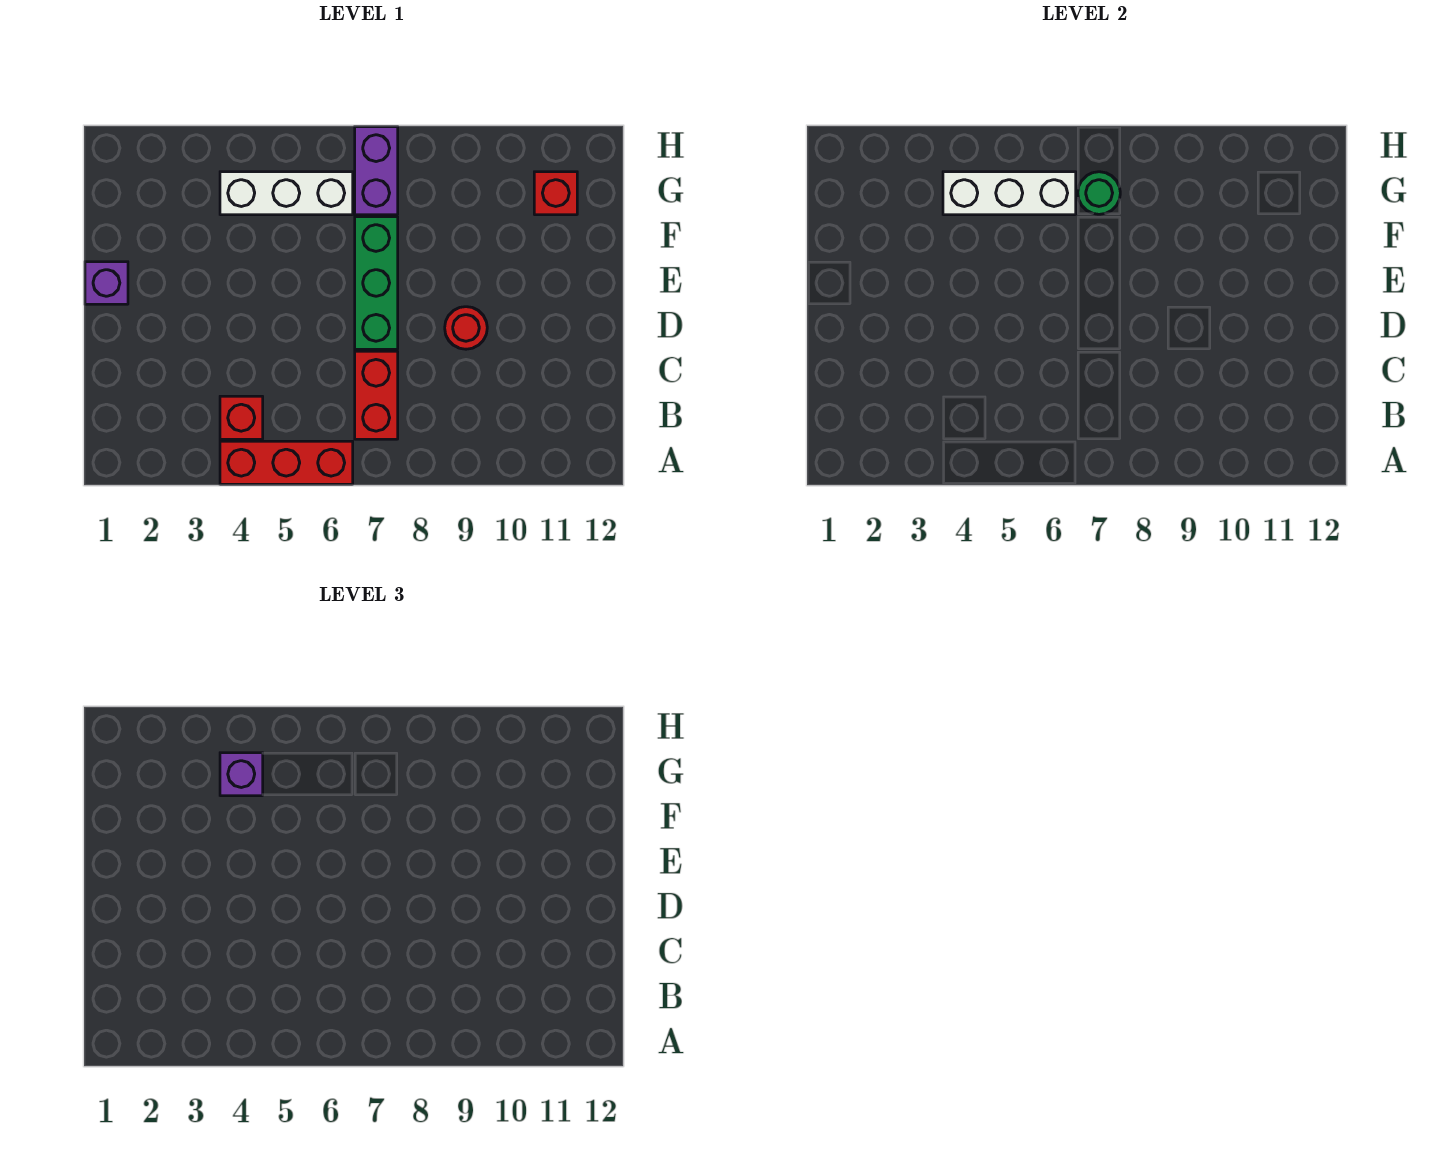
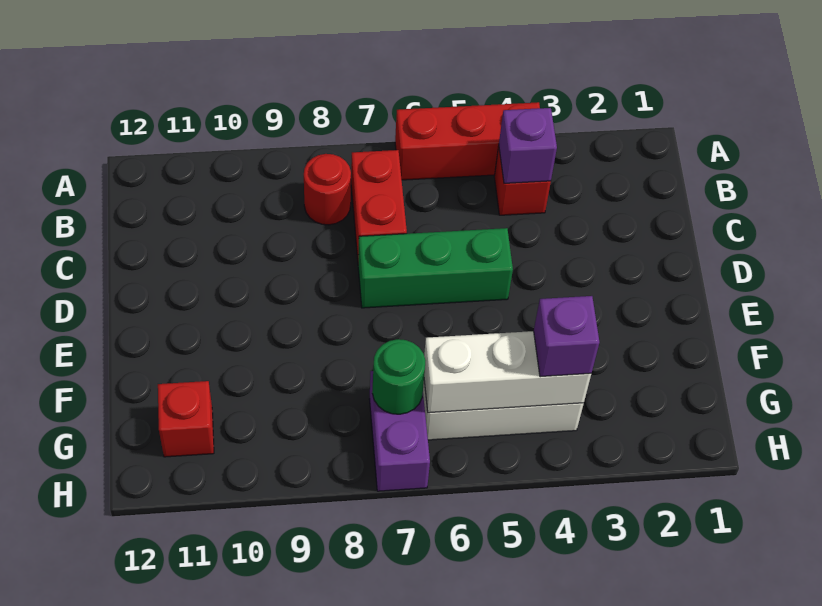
green brick D7:F7 level 1 -> green brick D5:D7 level 1
red round brick D9 level 1 -> red round brick B8 level 1
purple brick E1 level 1 -> purple brick B4 level 2

